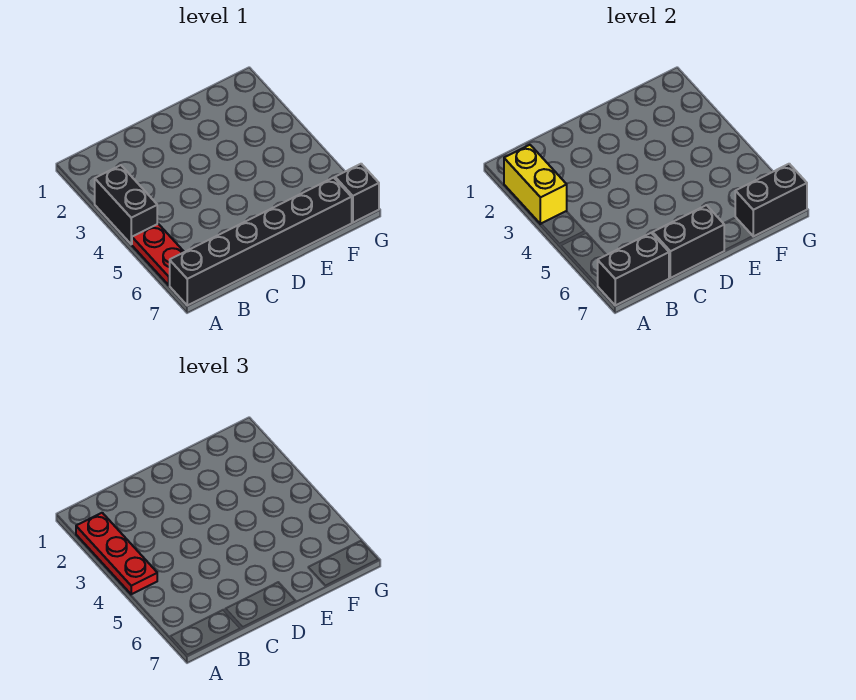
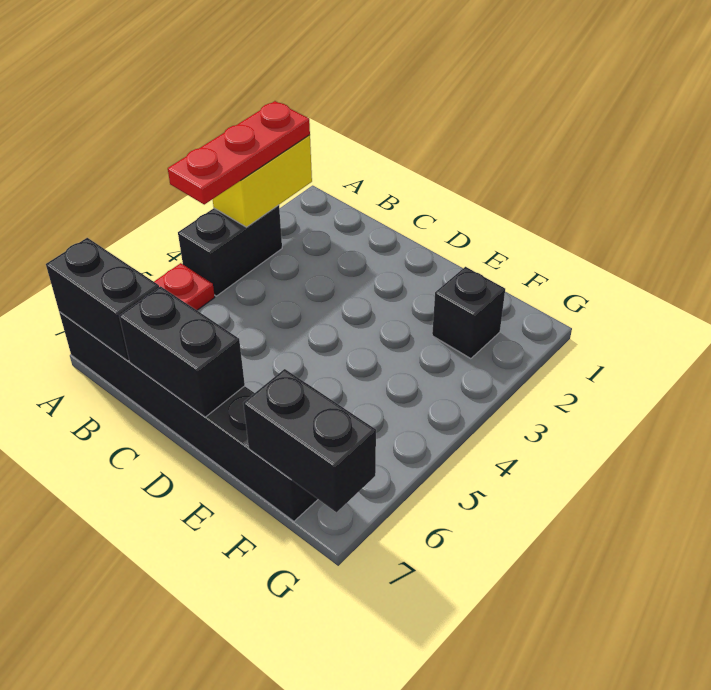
black brick G7 level 1 -> black brick F2 level 1

